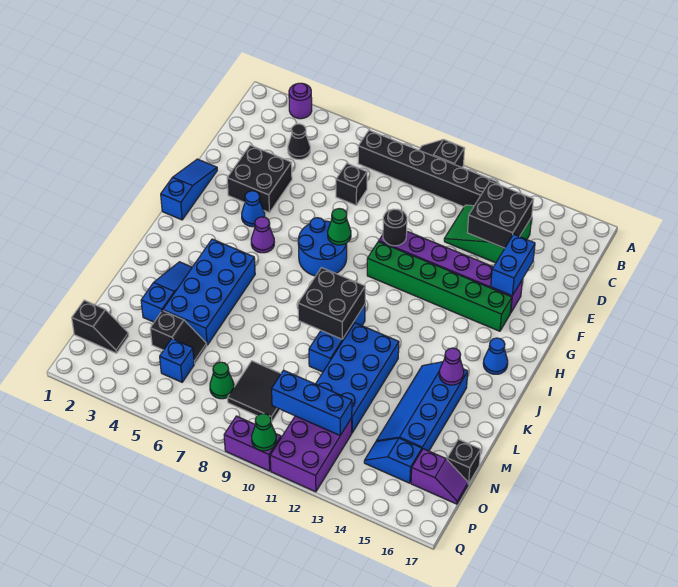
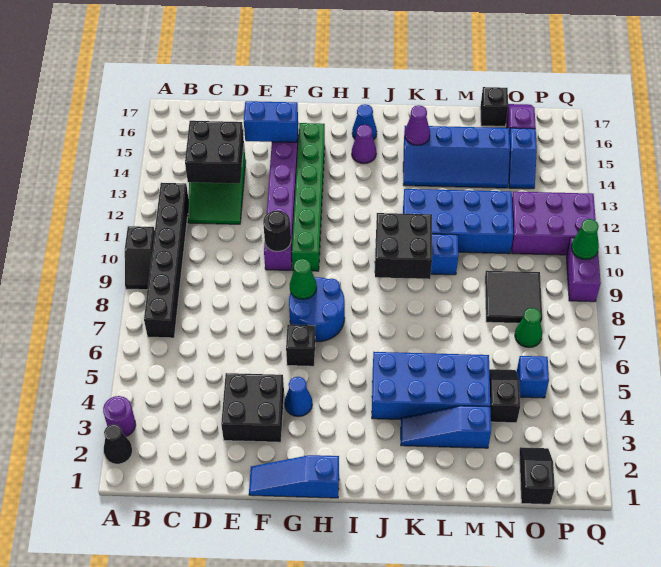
black cone C4 level 1 -> black cone A2 level 1
black brick D7 level 1 -> black brick G6 level 1
purple cone H5 level 1 -> purple cone I15 level 1
blue brick O10:O12 level 2 -> none

